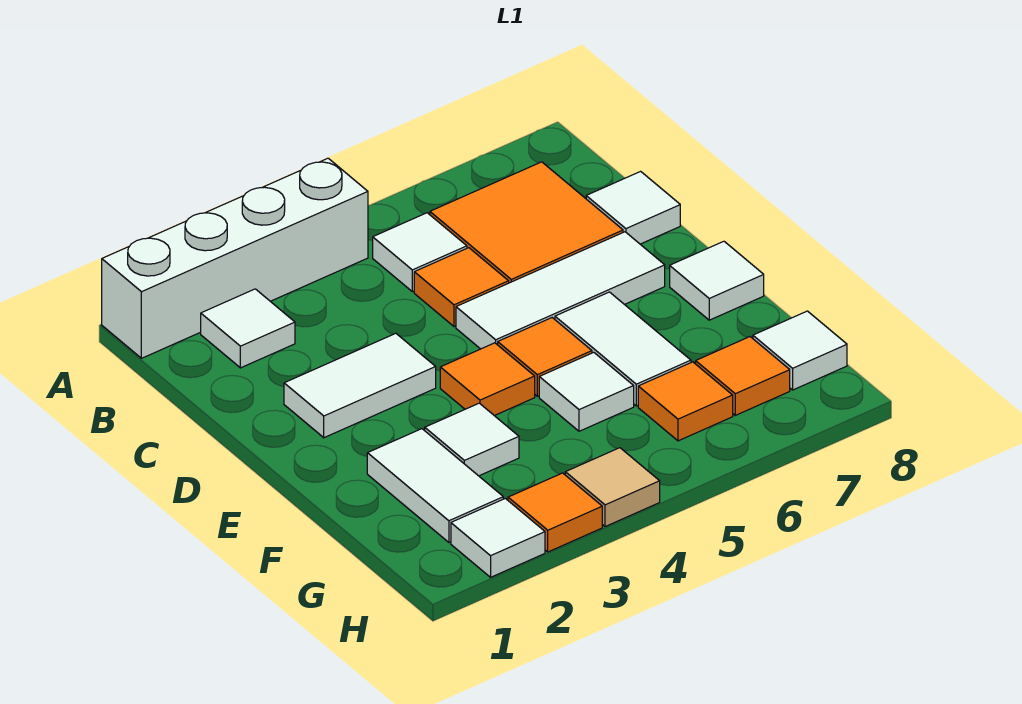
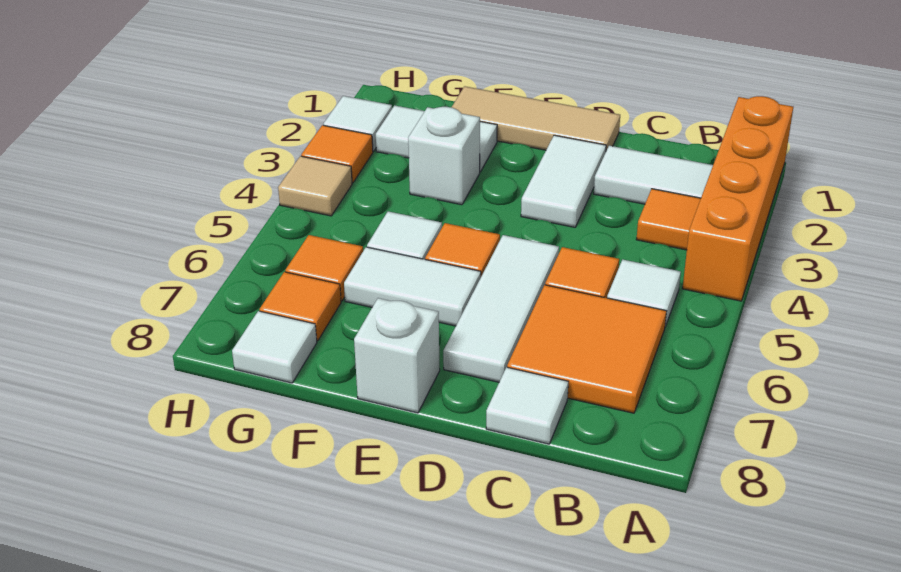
white brick A1:A4 level 1 -> orange brick A1:A4 level 1
white tile B2 level 1 -> white tile B2:C2 level 1
none -> tan tile D1:F1 level 1
orange tile E4 level 1 -> orange tile B3 level 1
white tile E8 level 1 -> white brick E8 level 1
white tile F3 level 1 -> white brick F3 level 1

